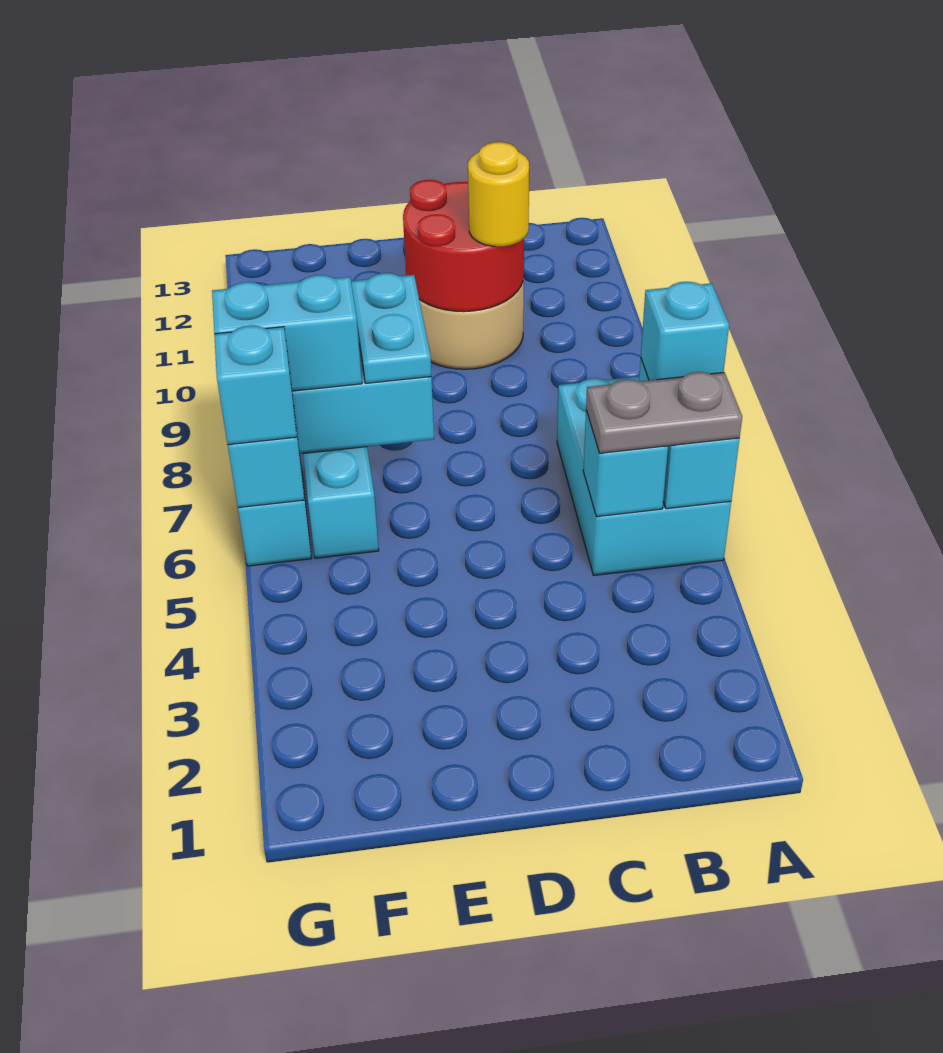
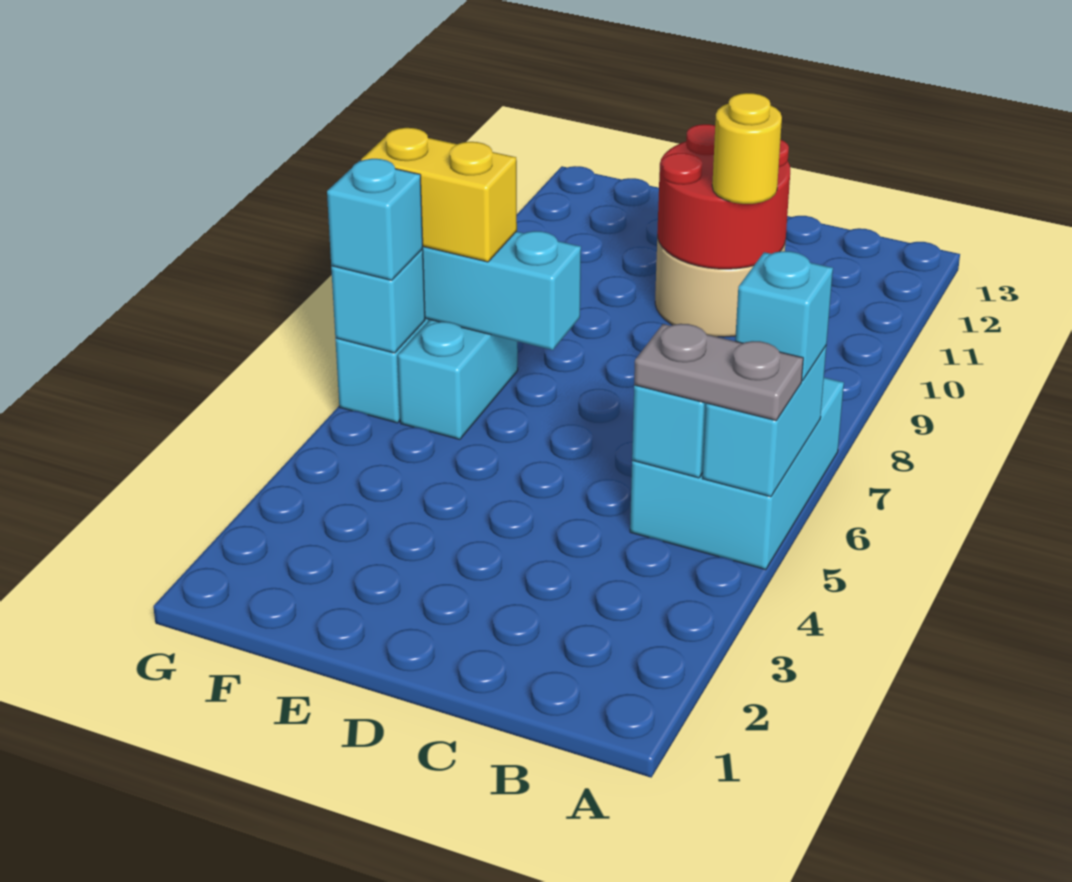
cyan plate E7:E8 level 3 -> none
cyan brick F7:G7 level 3 -> yellow brick F7:G7 level 3

